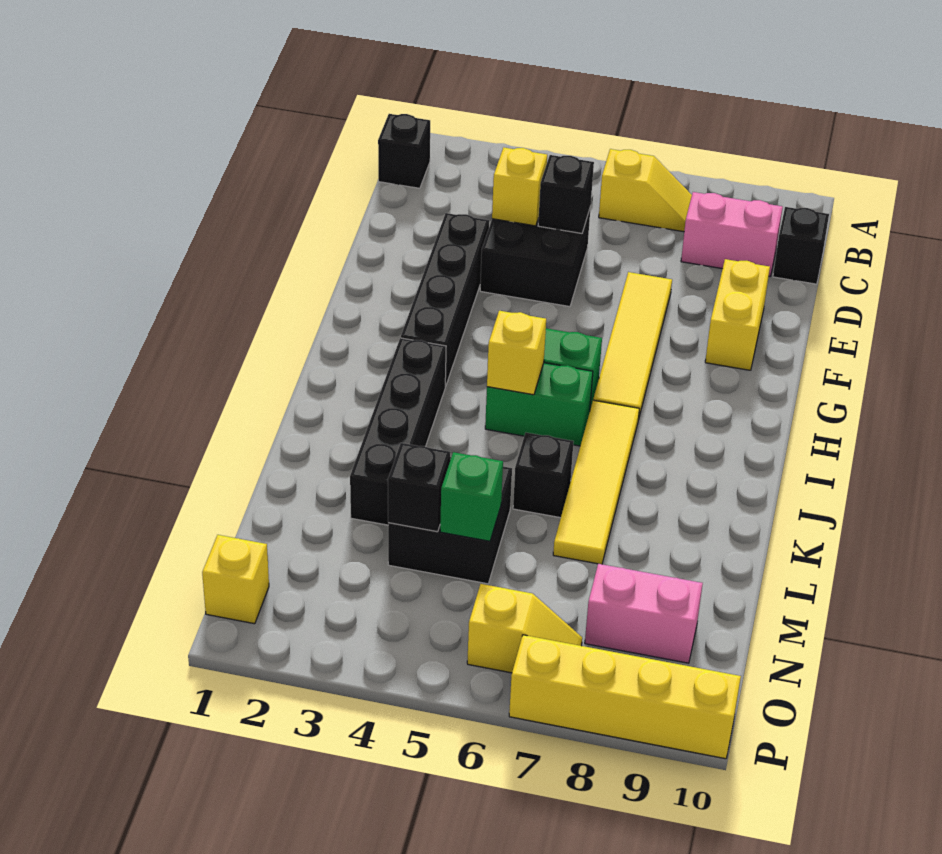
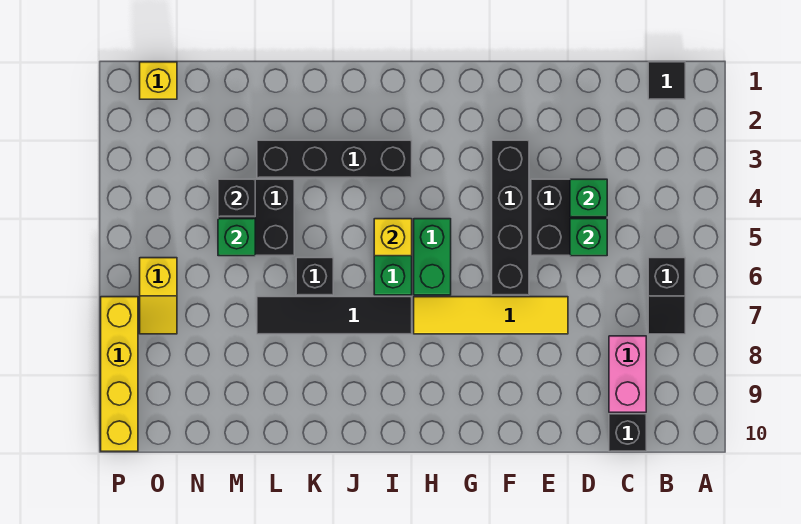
black brick B1 level 1 -> black tile B1 level 1
yellow slope B6:B7 level 1 top 6 -> black slope B6:B7 level 1 top 6
yellow brick D4 level 2 -> green brick D4 level 2
black brick D5 level 2 -> green brick D5 level 2
black brick E3:H3 level 1 -> black brick F3:F6 level 1
yellow brick E9:F9 level 1 -> none
yellow tile I7:L7 level 1 -> black tile I7:L7 level 1
pink brick N8:N9 level 1 -> none

